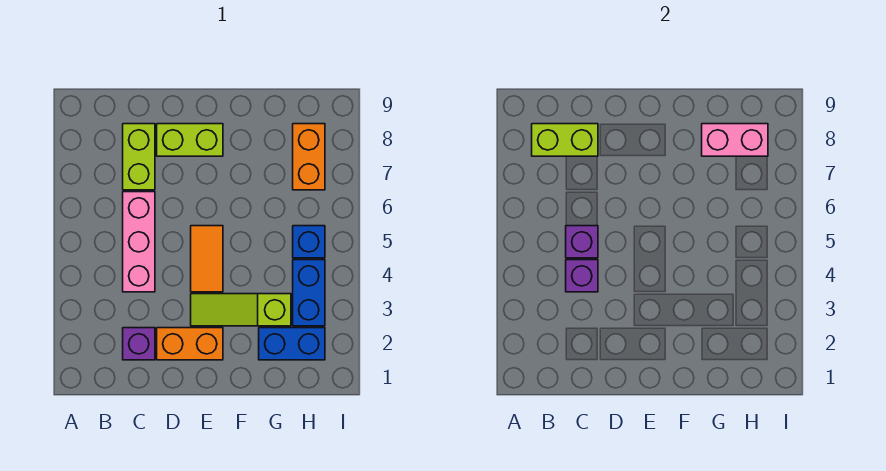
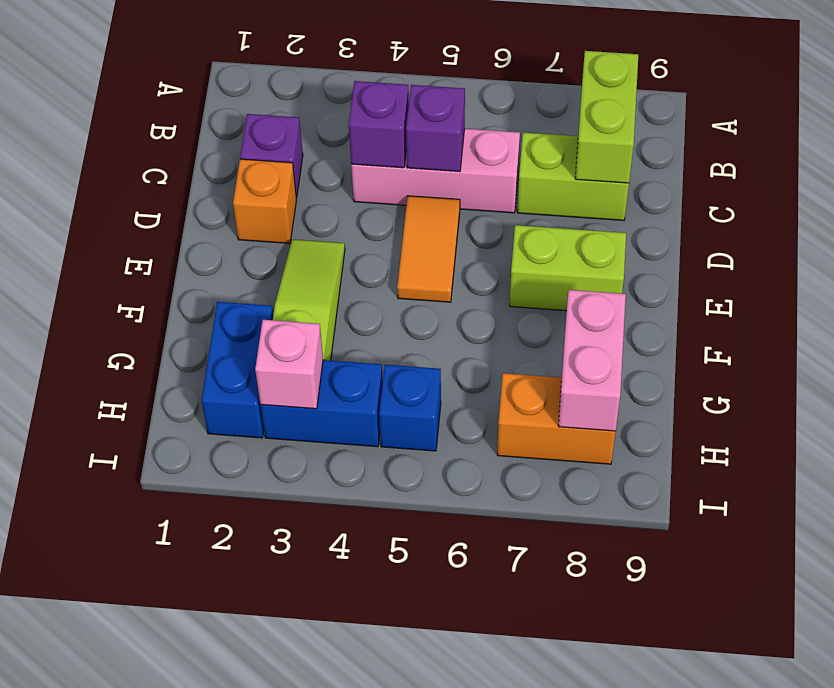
orange brick D2:E2 level 1 -> orange brick D2 level 1
lime brick D8:E8 level 1 -> lime brick E7:E8 level 1
orange tile E4:E5 level 1 -> orange tile D5:E5 level 1
none -> pink brick H3 level 2

